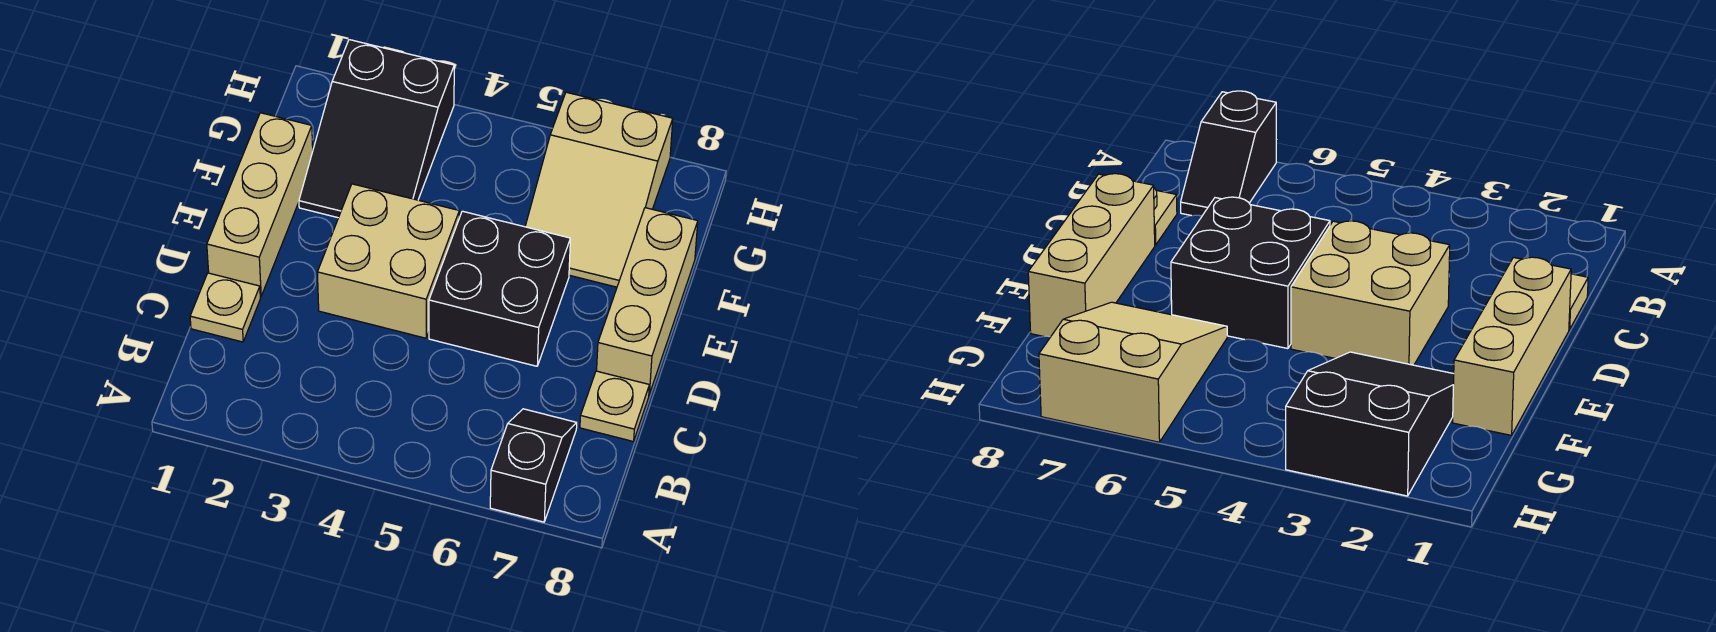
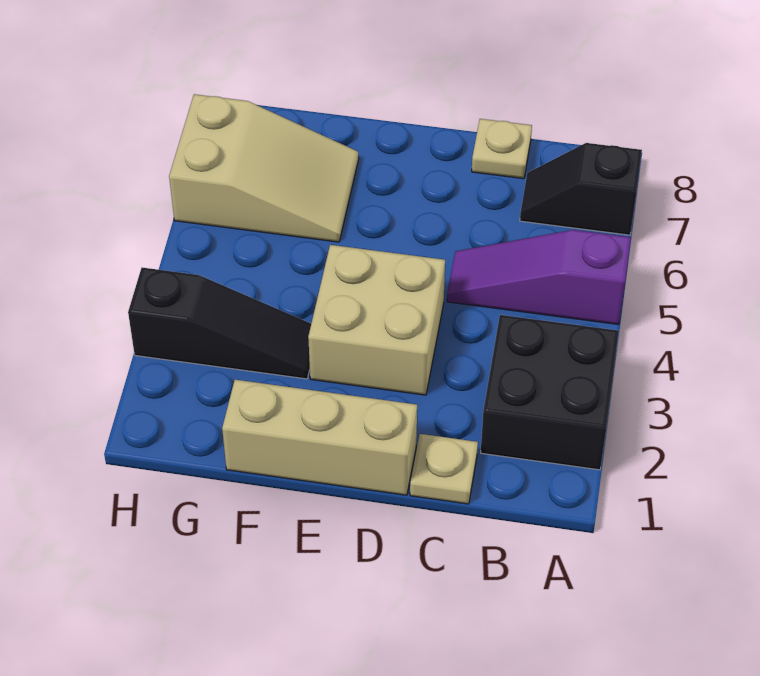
none -> purple slope A5:C5 level 1 top A
black brick D5:E6 level 1 -> black brick A2:B3 level 1
tan brick D8:F8 level 1 -> none
black slope F2:H3 level 1 top H -> black slope F3:H3 level 1 top H

